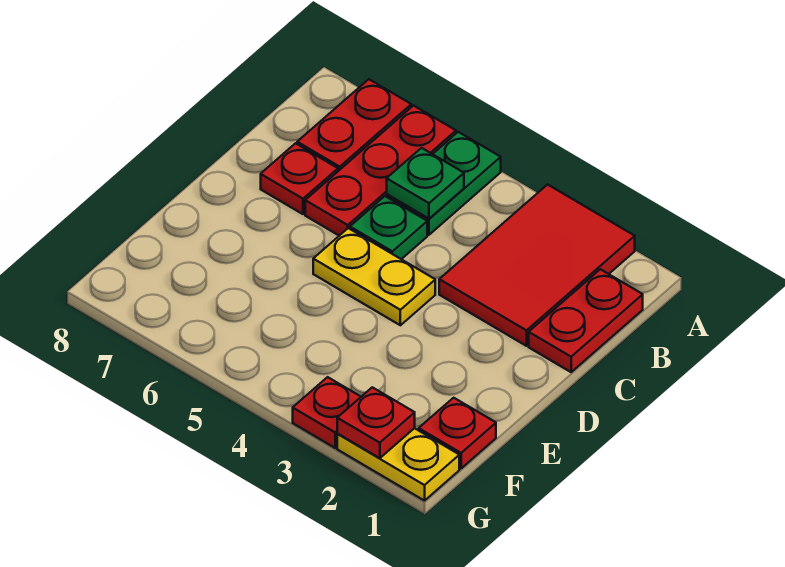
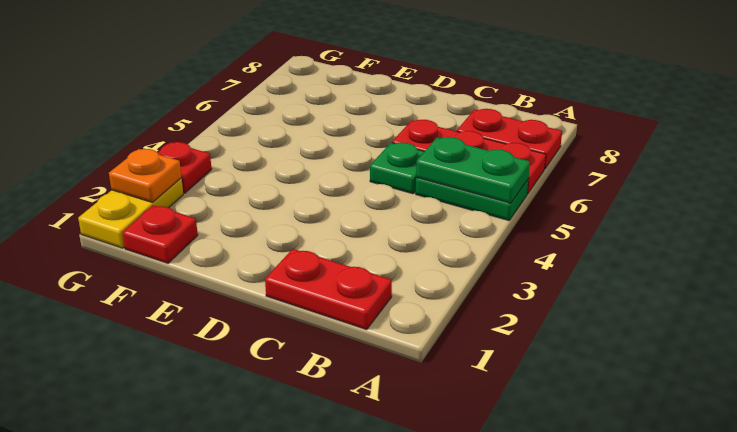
red tile A2:C3 level 1 -> none
green plate B5 level 2 -> green plate A5:B5 level 2
red plate C7 level 1 -> none
yellow plate D4:D5 level 1 -> none
red plate G2 level 2 -> orange plate G2 level 2

